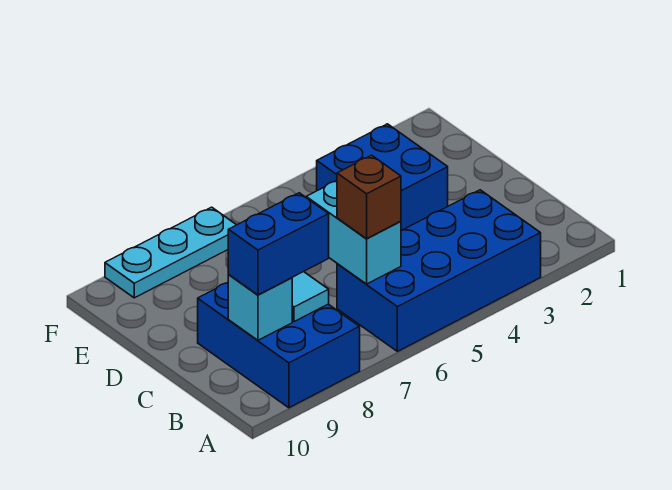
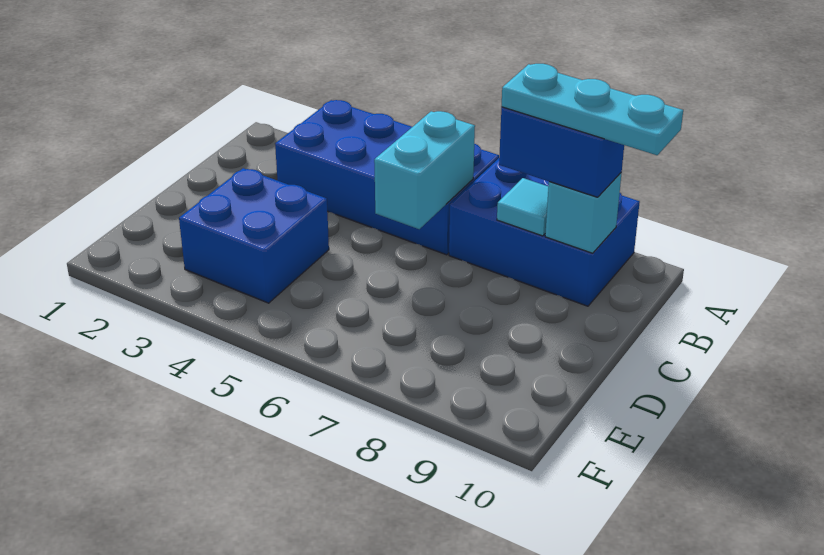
blue brick A8:C9 level 1 -> blue brick A7:B9 level 1
brown brick B6 level 3 -> none
cyan plate F7:F9 level 1 -> cyan plate B8:B10 level 4

